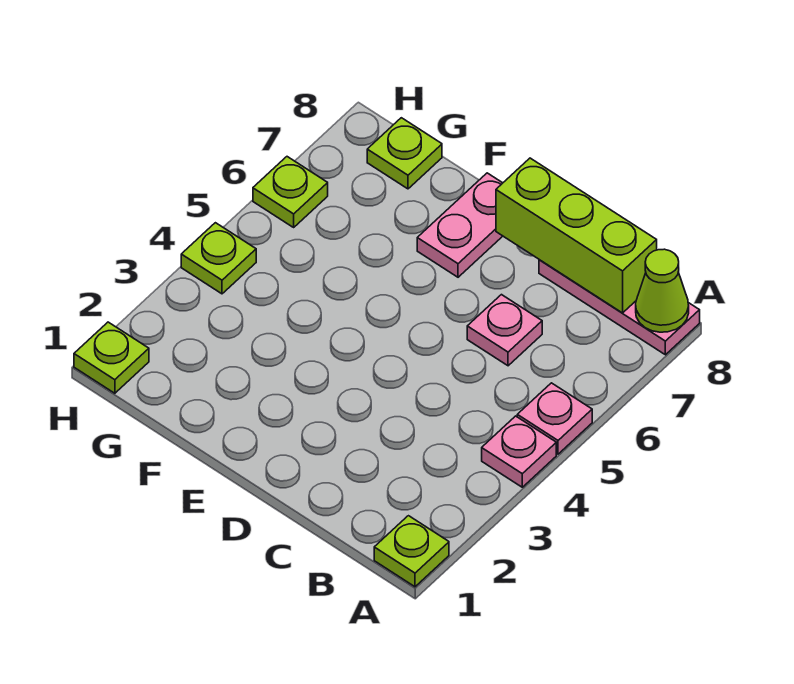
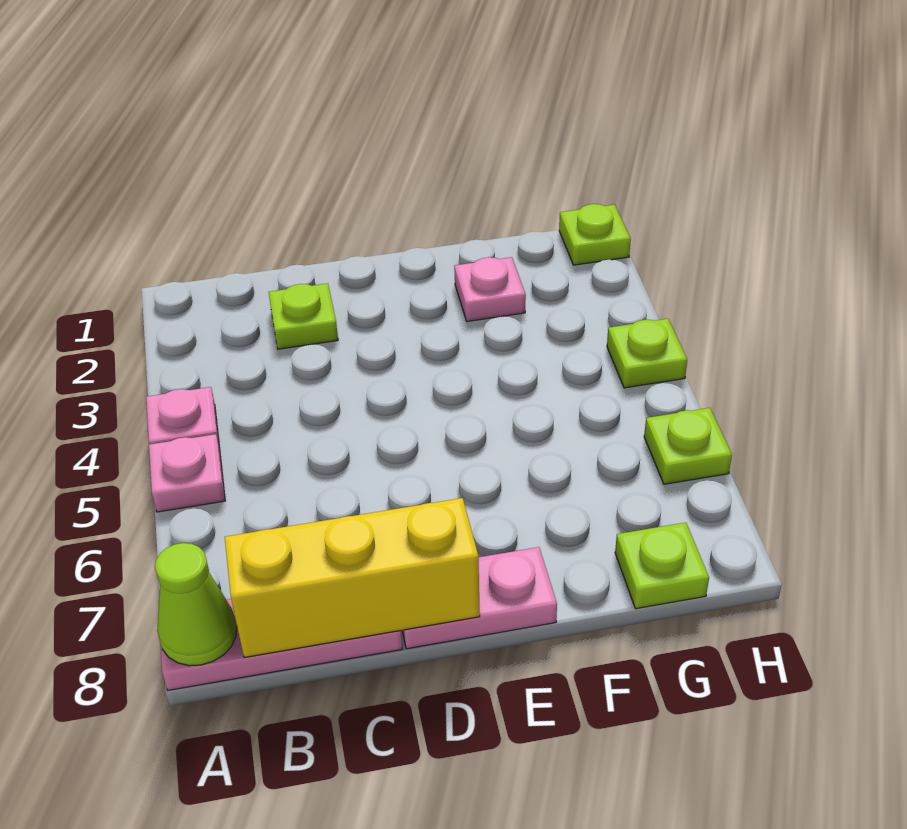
lime plate A1 level 1 -> lime plate C2 level 1
lime brick B8:D8 level 2 -> yellow brick B8:D8 level 2
pink plate C6 level 1 -> pink plate F2 level 1
pink plate E7:E8 level 1 -> pink plate D8:E8 level 1

